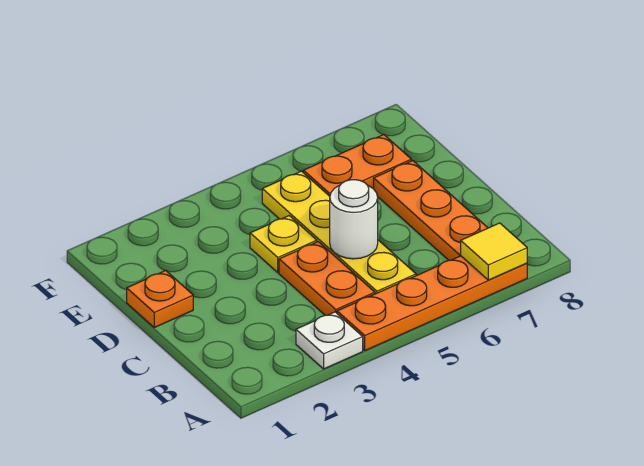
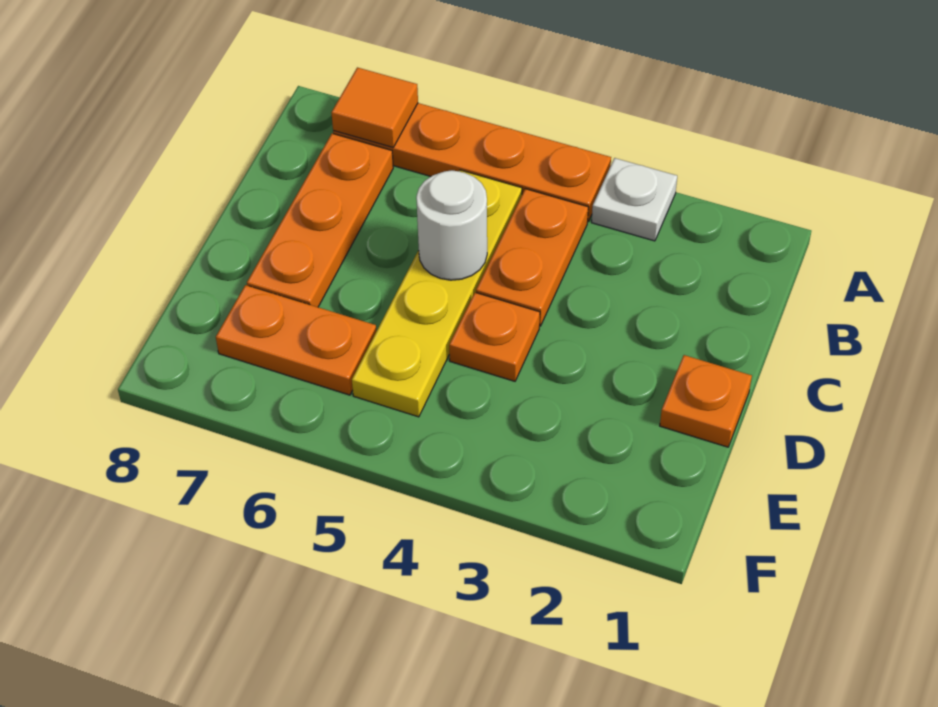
yellow tile A7 level 2 -> orange tile A7 level 2
yellow plate D4 level 1 -> orange plate D4 level 1

